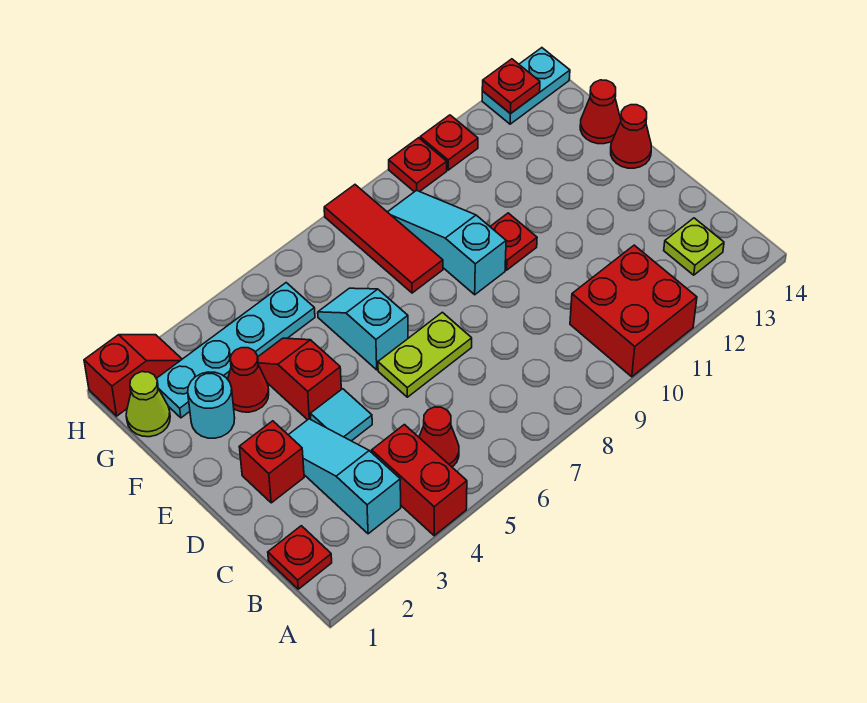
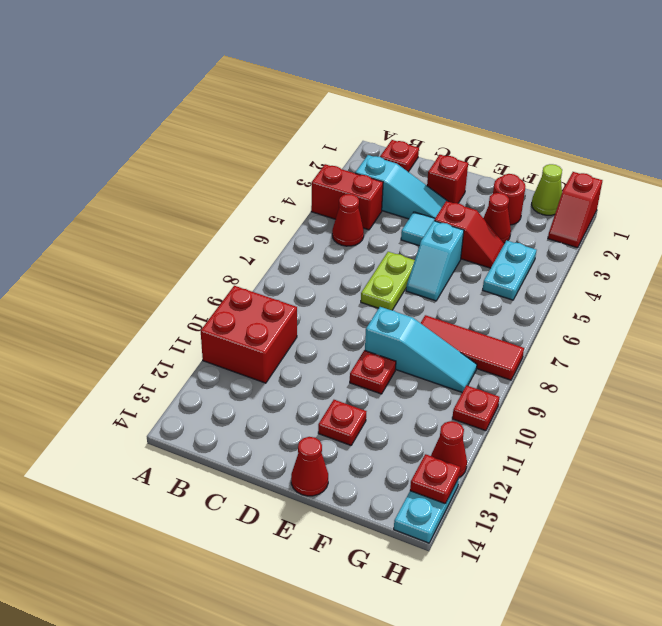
lime plate B13 level 1 -> none
cyan slope E6:F6 level 1 top E -> cyan slope E5:E6 level 1 top 5
cyan round brick F2 level 1 -> red round brick F2 level 1
red cone F14 level 1 -> red cone H12 level 1
cyan plate G2:G5 level 1 -> cyan plate G4:G5 level 1
red plate H11 level 1 -> red plate E12 level 1

